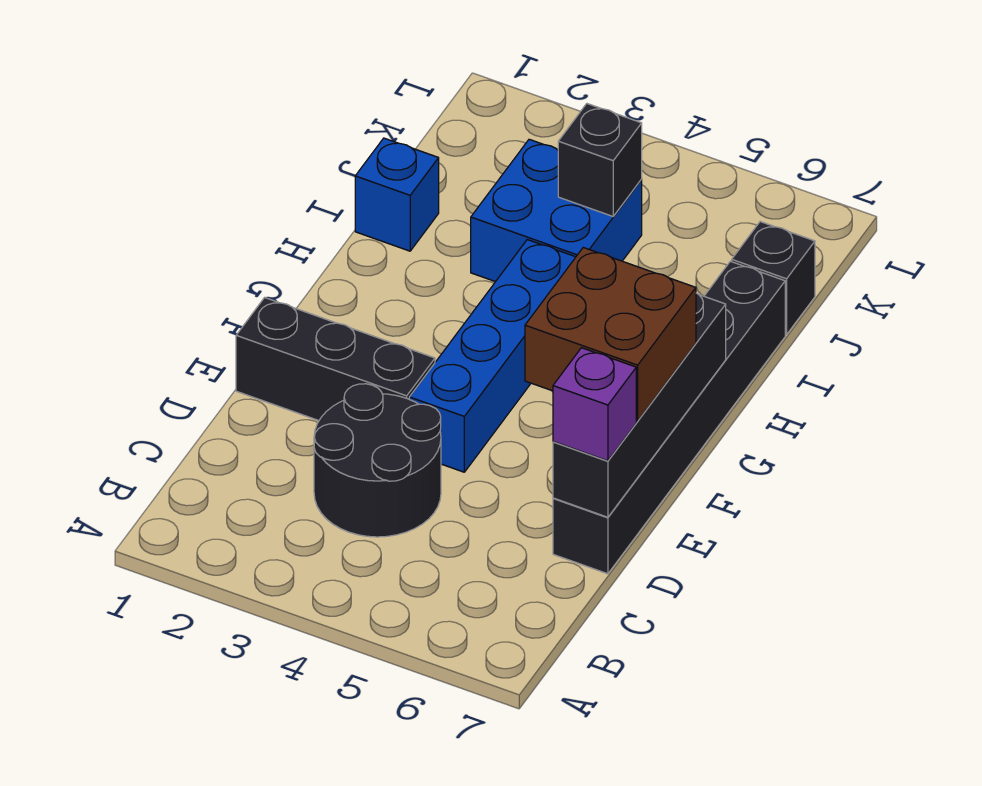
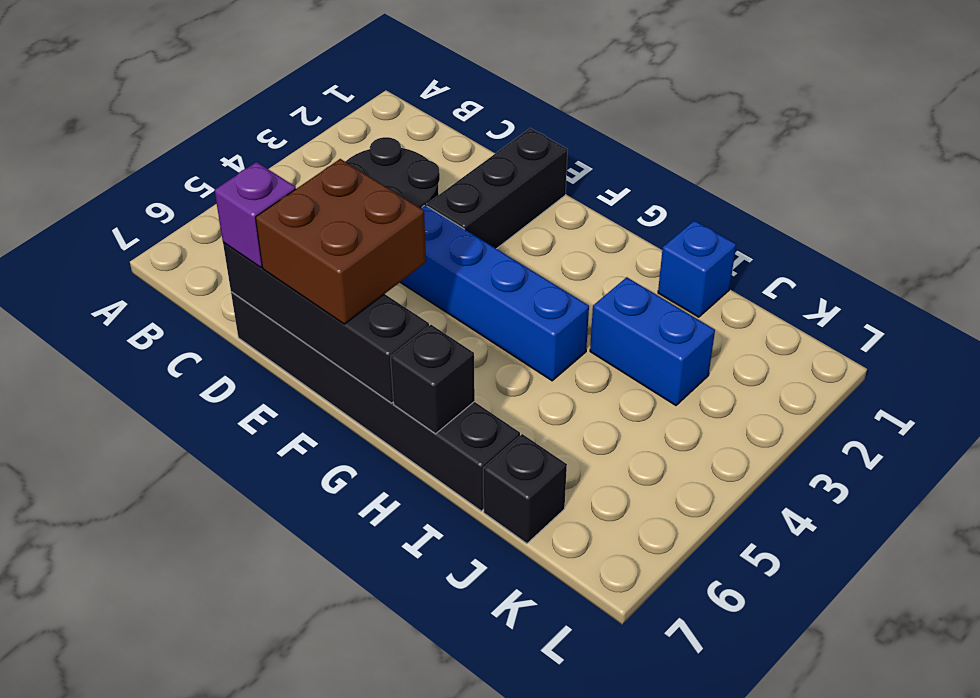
blue brick I3:J4 level 1 -> blue brick I3:J3 level 1
black brick J4 level 2 -> black brick H7 level 2

